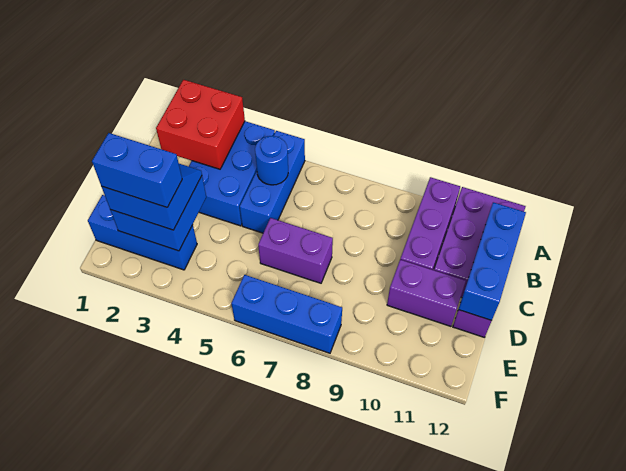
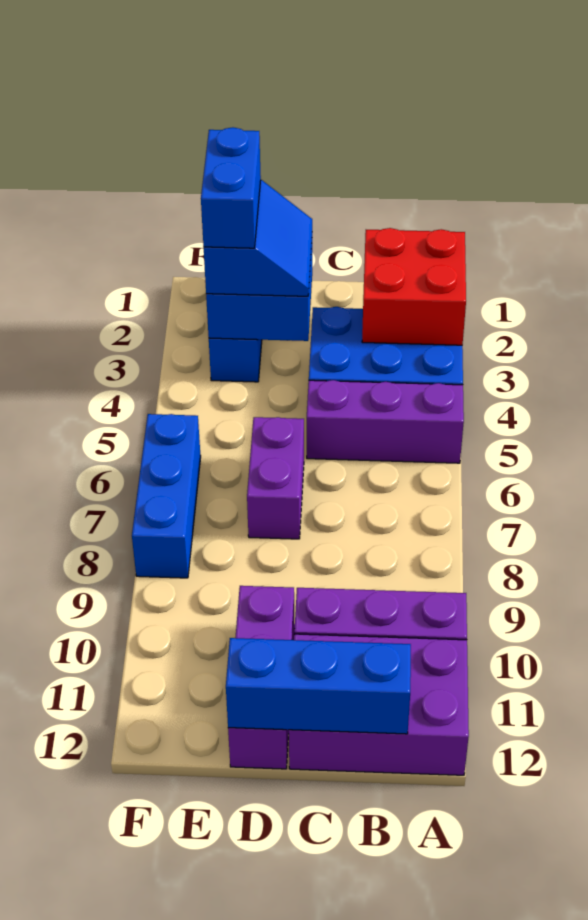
blue brick A5:C5 level 1 -> purple brick A5:C5 level 1
blue round brick B5 level 2 -> none

